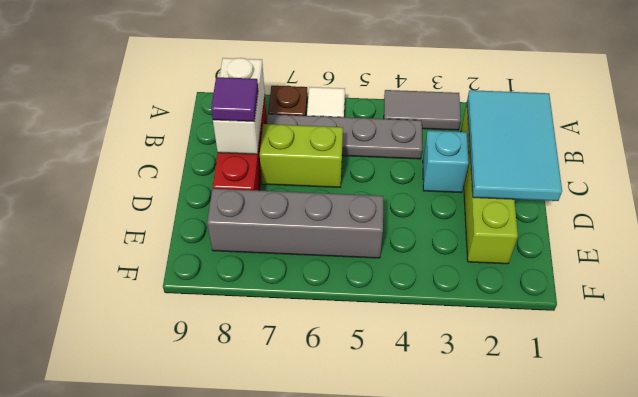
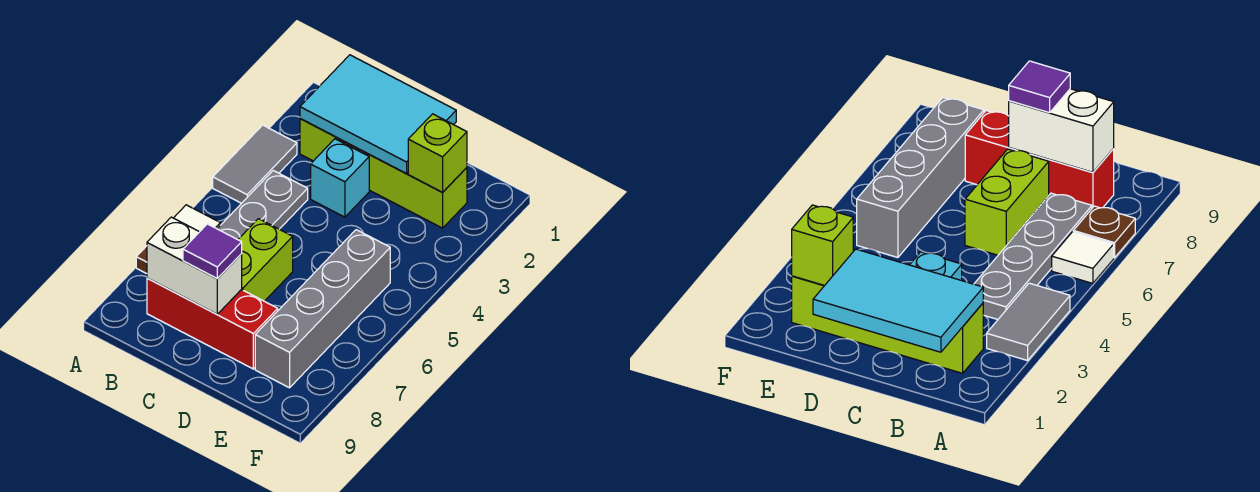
none -> lime brick E2 level 2

